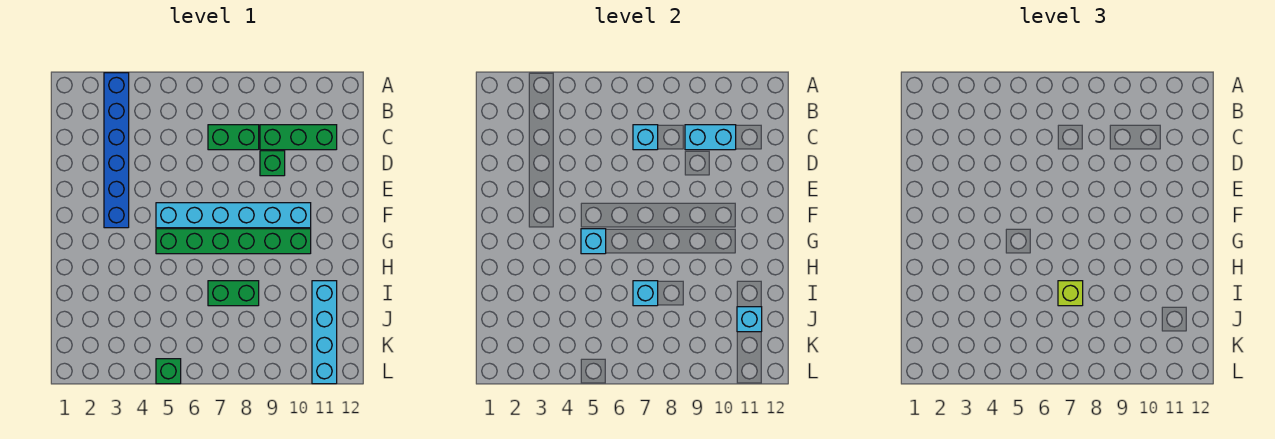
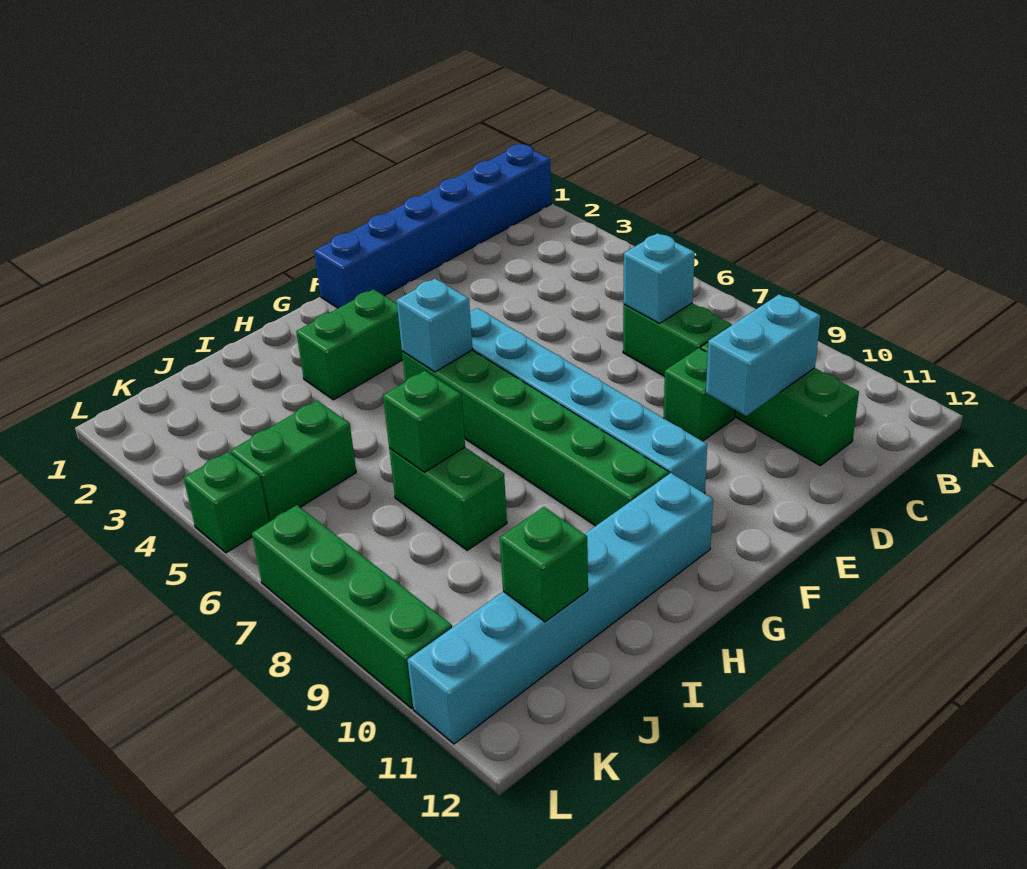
blue brick A3:F3 level 1 -> blue brick A1:F1 level 1
cyan brick C9:C10 level 2 -> cyan brick C10:D10 level 2
none -> green brick G3:H3 level 1
cyan brick I7 level 2 -> green brick I7 level 2
lime brick I7 level 3 -> none
cyan brick I11:L11 level 1 -> cyan brick G11:L11 level 1
none -> green brick J5:K5 level 1
cyan brick J11 level 2 -> green brick J11 level 2
none -> green brick L7:L10 level 1

